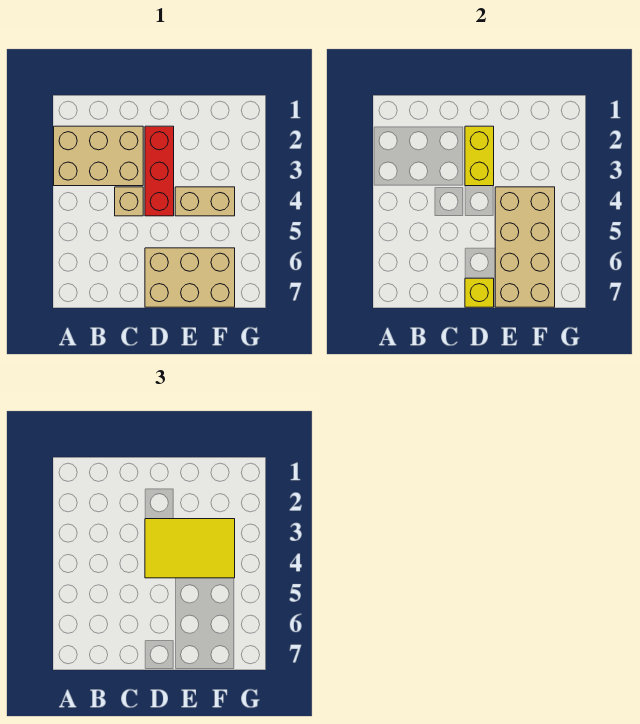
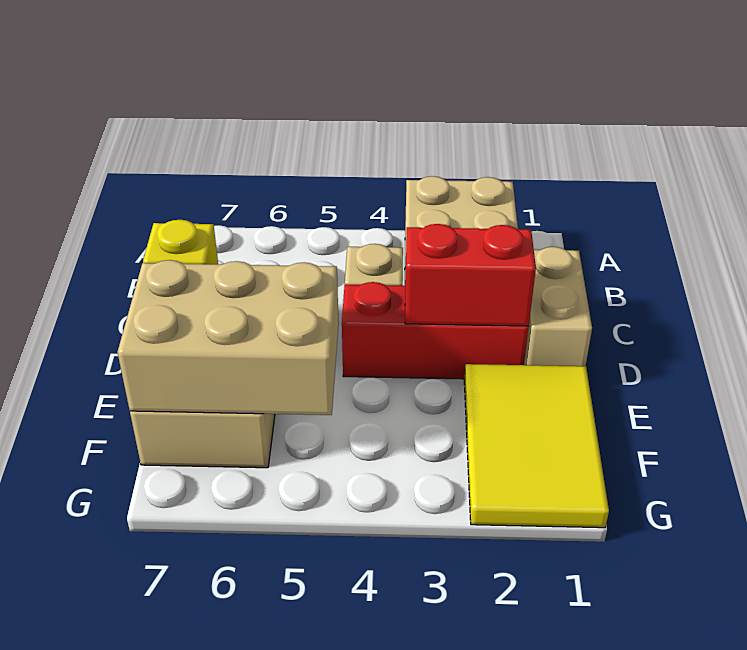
yellow brick D2:D3 level 2 -> red brick D2:D3 level 2
yellow tile D3:F4 level 3 -> yellow tile E1:G2 level 1
tan brick E4:F4 level 1 -> tan brick C1:D1 level 1
tan brick E4:F7 level 2 -> tan brick E5:F7 level 2

